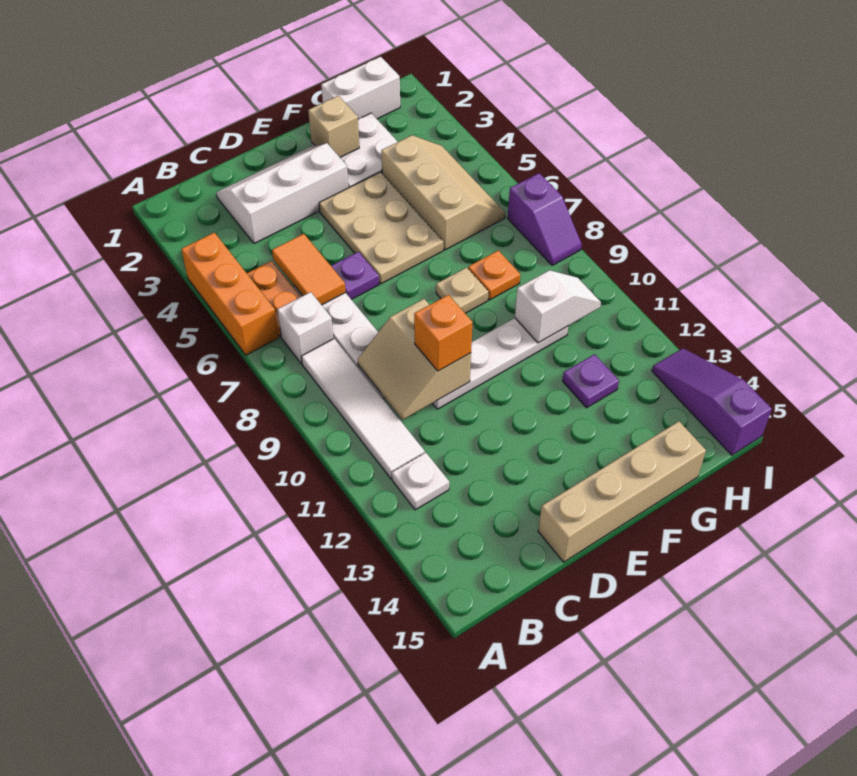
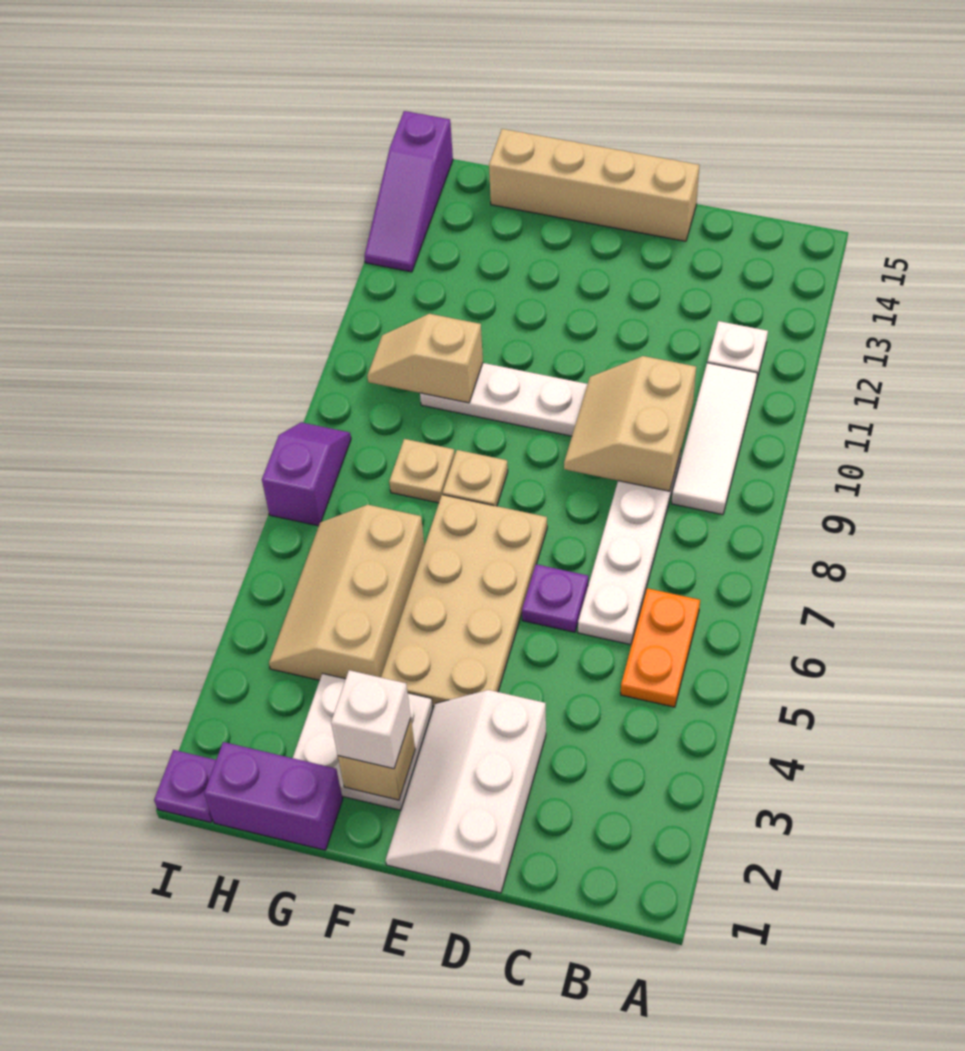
orange brick A4:A6 level 1 -> none
white brick B7 level 1 -> white brick F2 level 3
white tile B8:B11 level 1 -> white tile B9:B11 level 1
white slope C2:E3 level 1 top 3 -> white slope D1:E3 level 1 top D
orange tile C5:C6 level 2 -> none
tan slope C9:D10 level 2 top D -> tan slope C9:D10 level 2 top C
orange brick D10 level 3 -> none
tan plate E4:F6 level 1 -> tan plate E4:F7 level 1
white brick G1:H1 level 1 -> purple brick G1:H1 level 1
orange plate G8 level 1 -> tan plate G8 level 1
white slope G10:H10 level 2 top G -> tan slope G10:H10 level 2 top G
purple plate G12 level 1 -> purple plate I1 level 1

